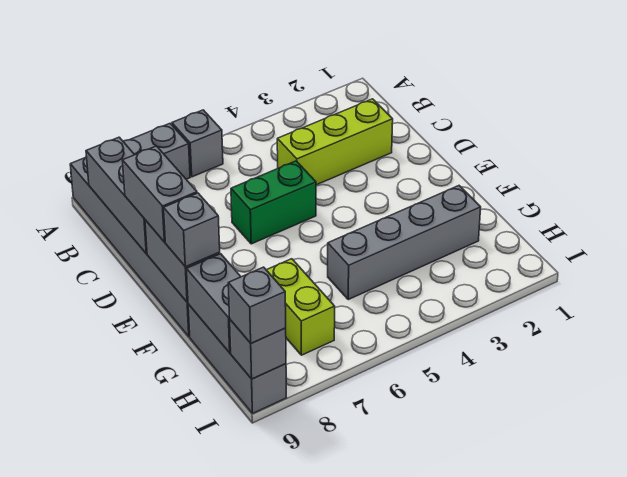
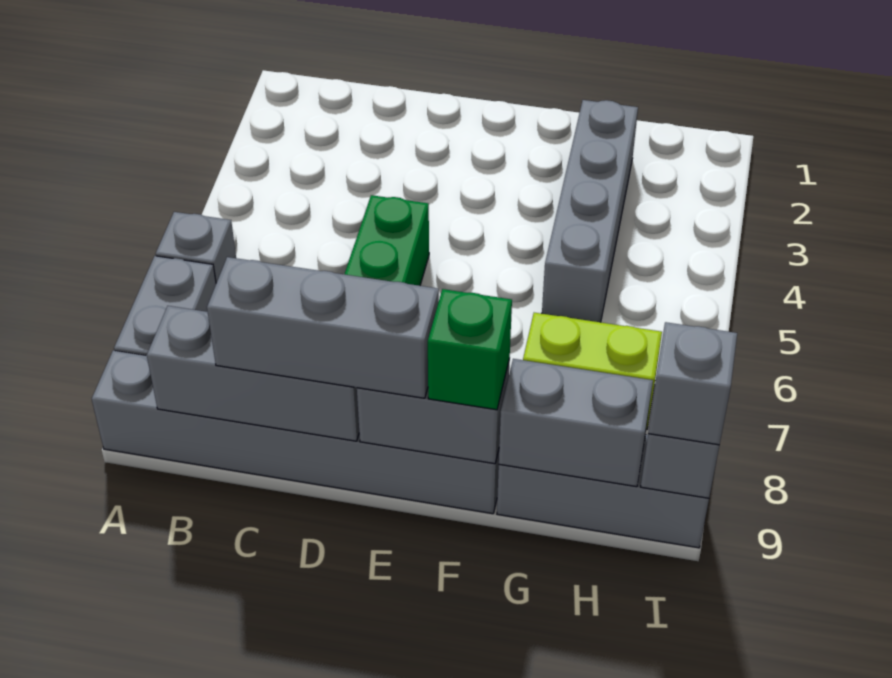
lime brick C2:C4 level 1 -> none
grey brick D9:E9 level 3 -> grey brick C9:E9 level 3
grey brick F9 level 3 -> green brick F9 level 3

